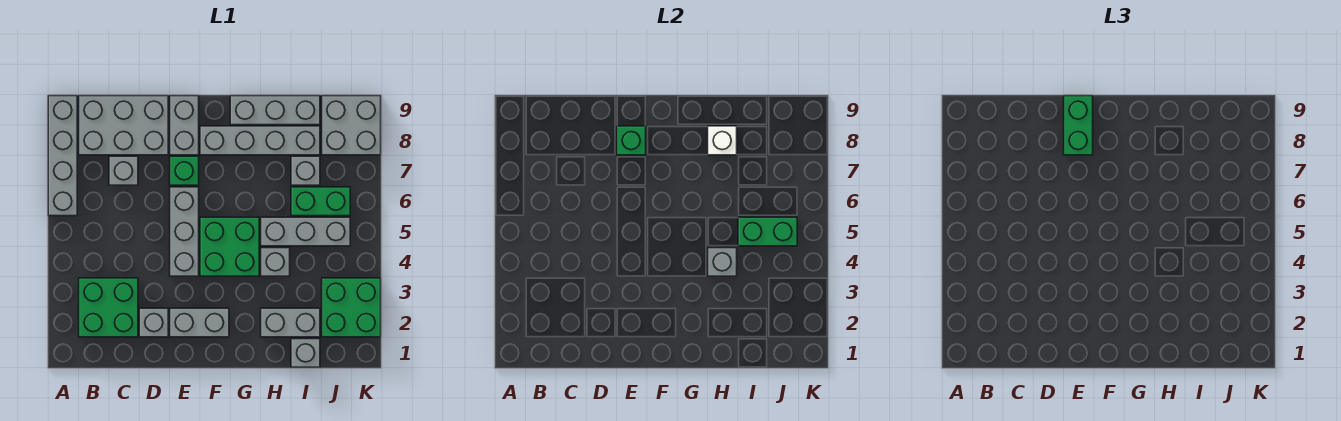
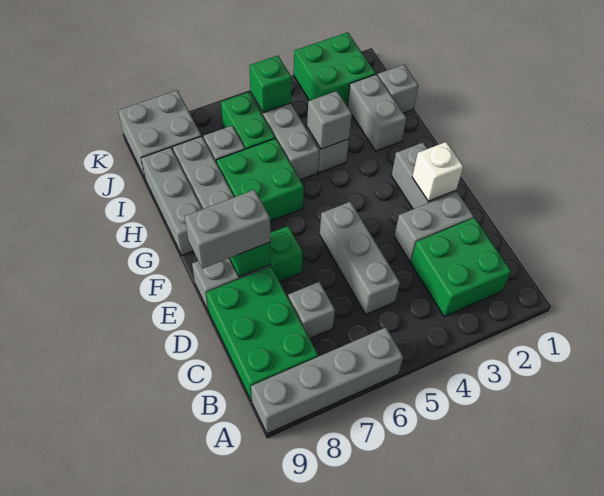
grey brick B8:D9 level 1 -> green brick B8:D9 level 1
grey brick D2 level 1 -> grey brick D2:D3 level 1
grey brick E4:E6 level 1 -> grey brick C5:E5 level 1
green brick E8:E9 level 3 -> grey brick E8:E9 level 3
green brick F4:G5 level 1 -> green brick G6:H7 level 1
white brick H8 level 2 -> white brick E2 level 2
green brick I5:J5 level 2 -> green brick J5 level 2

